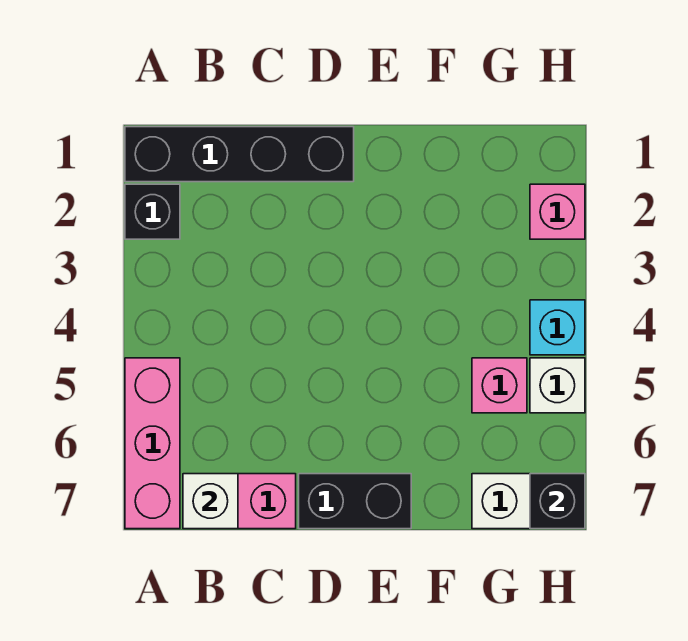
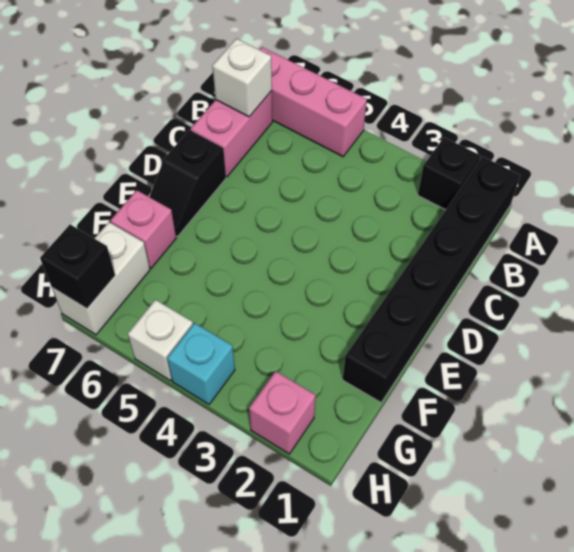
black brick A1:D1 level 1 -> black brick A1:F1 level 1
black brick D7:E7 level 1 -> black slope D7:E7 level 1 top D
pink brick G5 level 1 -> pink brick F7 level 1

